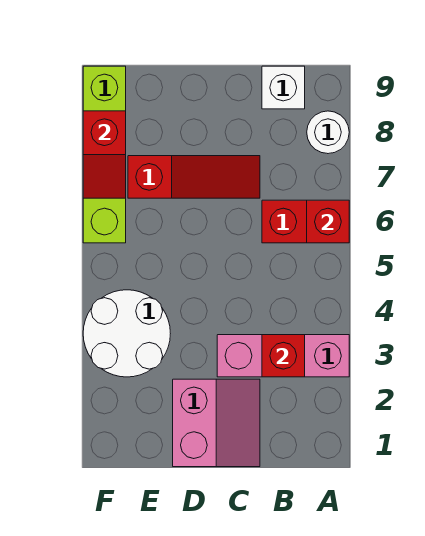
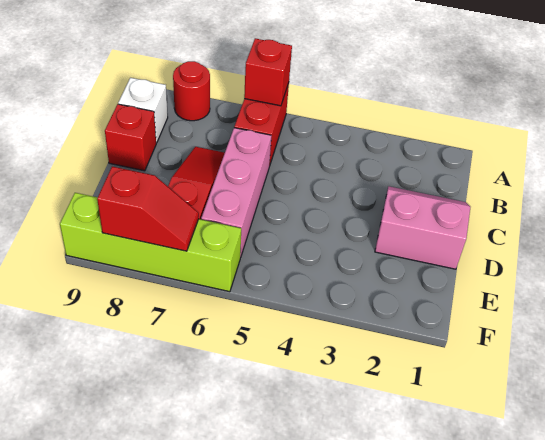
pink brick A3:C3 level 1 -> pink brick C6:E6 level 1
white round brick A8 level 1 -> red round brick A8 level 1
red brick B3 level 2 -> red brick C9 level 1
white round brick E3:F4 level 1 -> none

